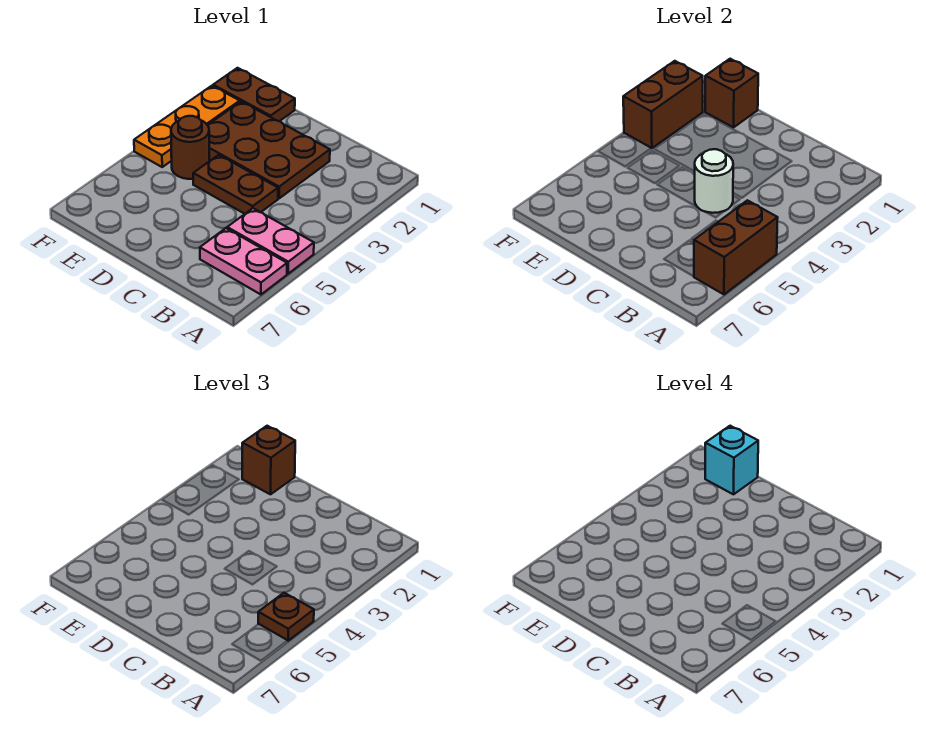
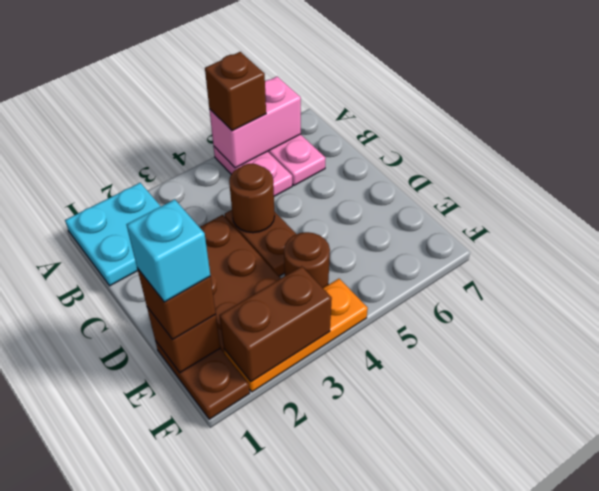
none -> cyan plate A1:B2 level 1
brown brick A5:A6 level 2 -> pink brick A5:A6 level 2
brown plate A5 level 3 -> brown brick A5 level 3
white round brick C4 level 2 -> brown round brick C4 level 2

